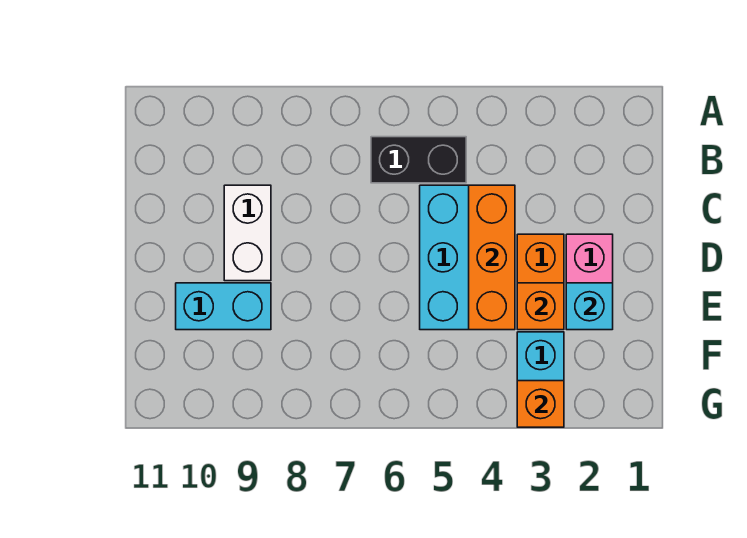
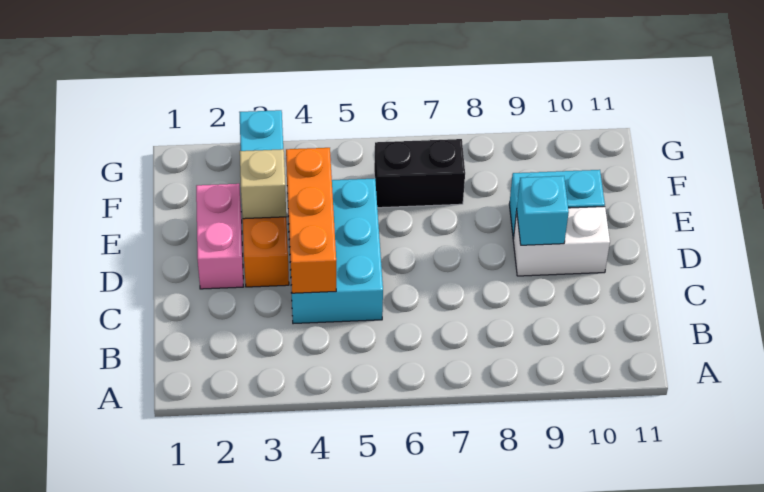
black brick B5:B6 level 1 -> black brick F6:F7 level 1
white brick C9:D9 level 1 -> white brick D9:D10 level 1
cyan brick E2 level 2 -> cyan brick D9 level 2
orange brick E3 level 2 -> tan brick E3 level 2
orange brick G3 level 2 -> none

